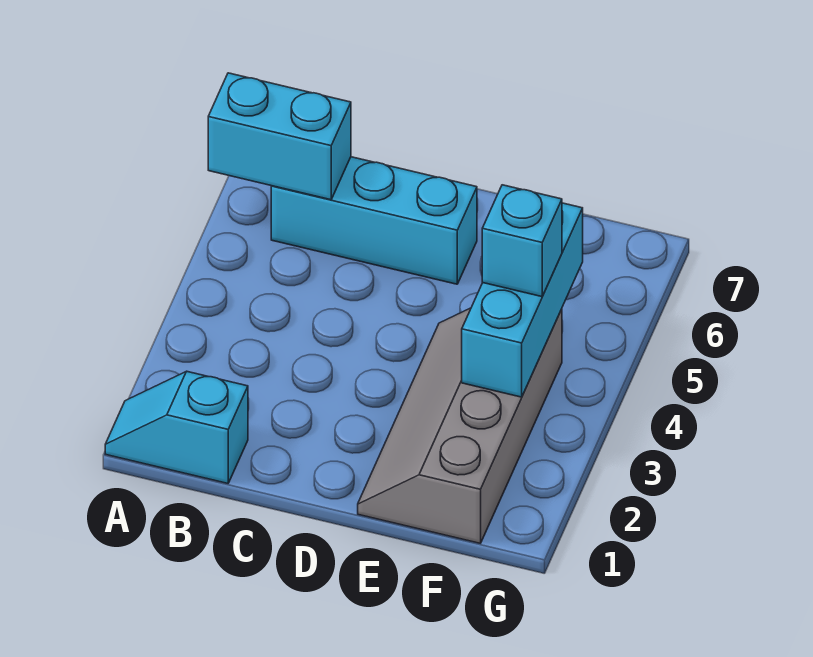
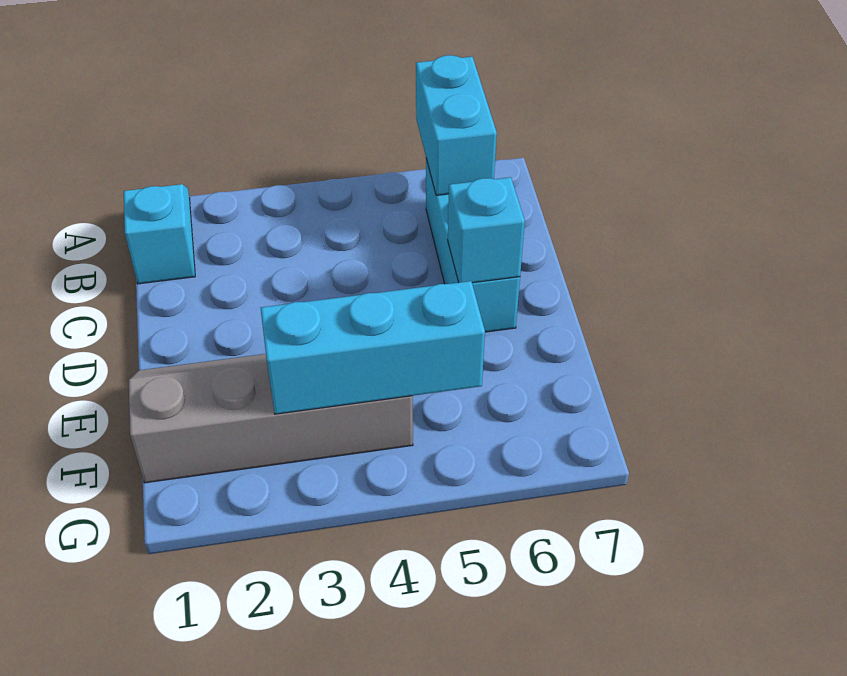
cyan brick F4 level 3 -> cyan brick D6 level 2

